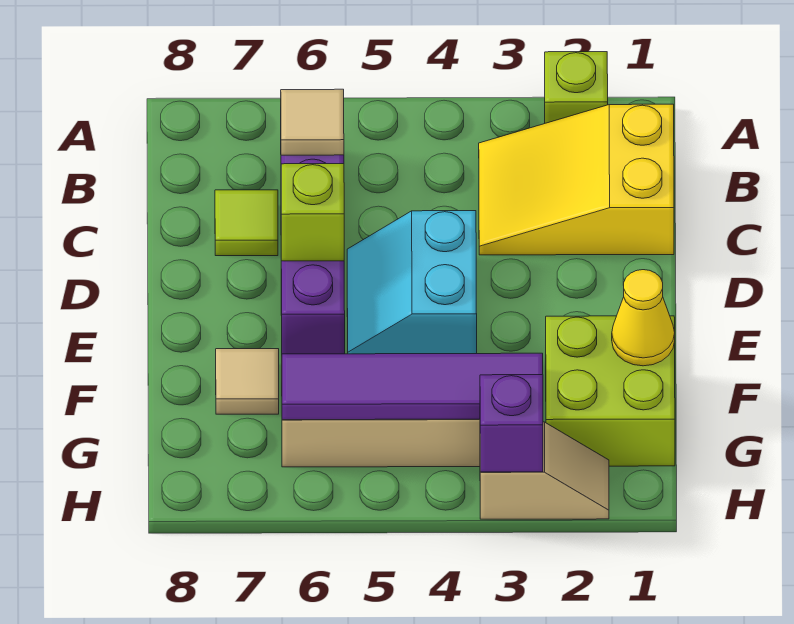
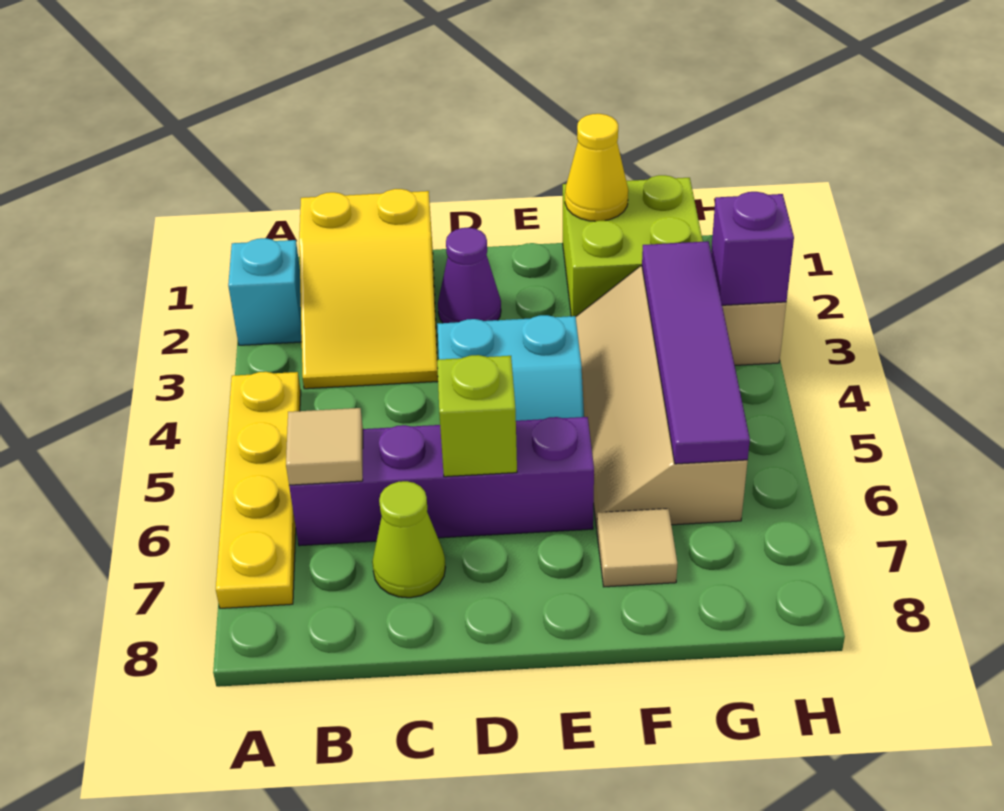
lime brick A2 level 1 -> cyan brick A2 level 1
none -> yellow plate A4:A7 level 1
lime tile C7 level 1 -> lime cone C7 level 1
none -> purple cone D2 level 1

